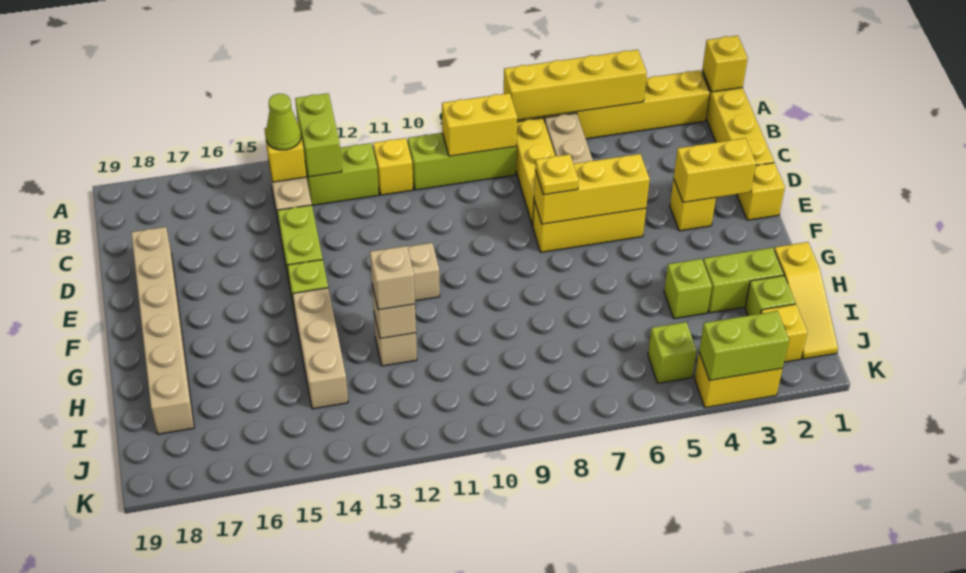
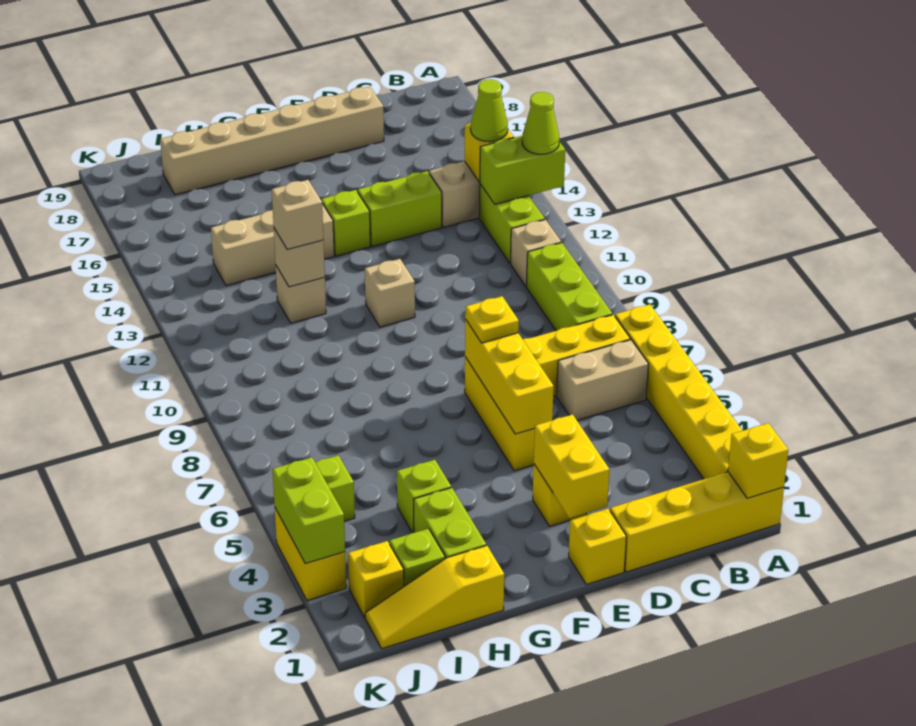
yellow brick A4:A7 level 2 -> none
none -> lime cone A13 level 3
yellow brick B8:B9 level 2 -> none
yellow brick B11 level 1 -> tan brick B11 level 1

